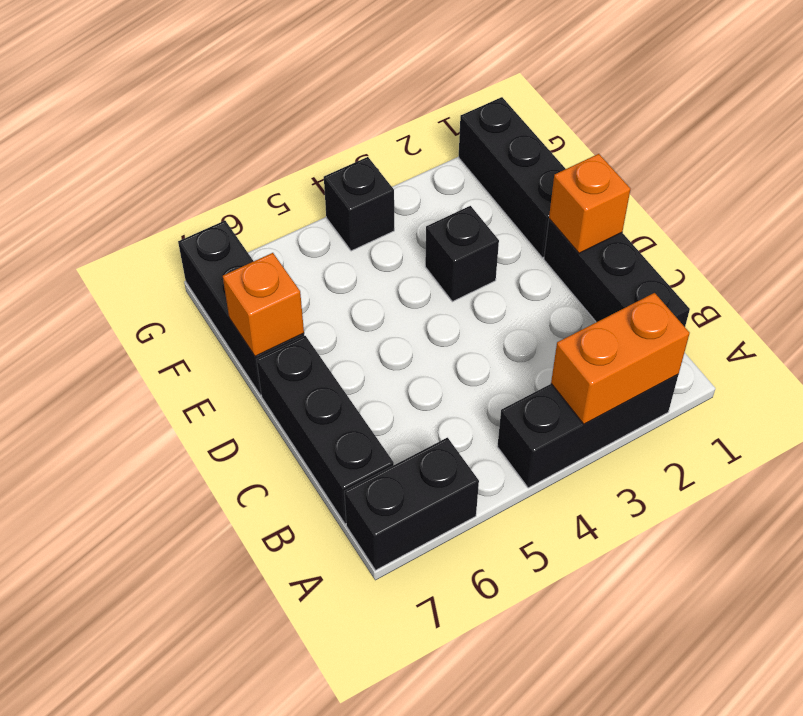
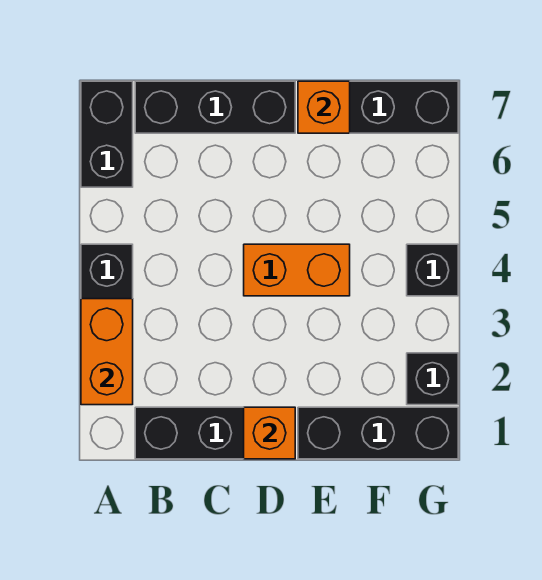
none -> orange brick D4:E4 level 1
black brick E3 level 1 -> black brick G2 level 1

